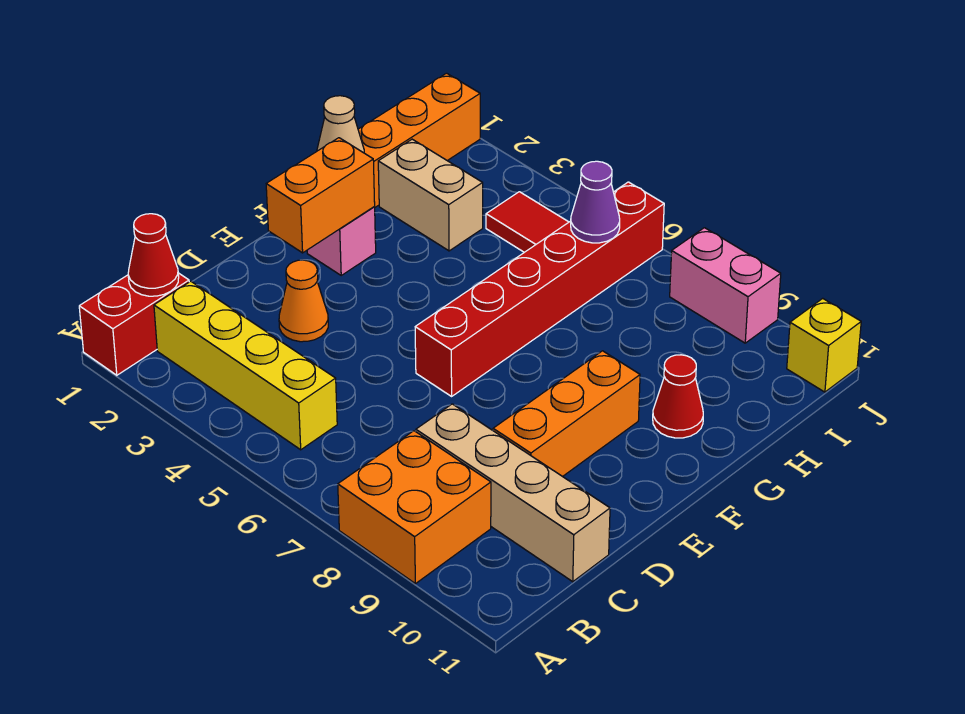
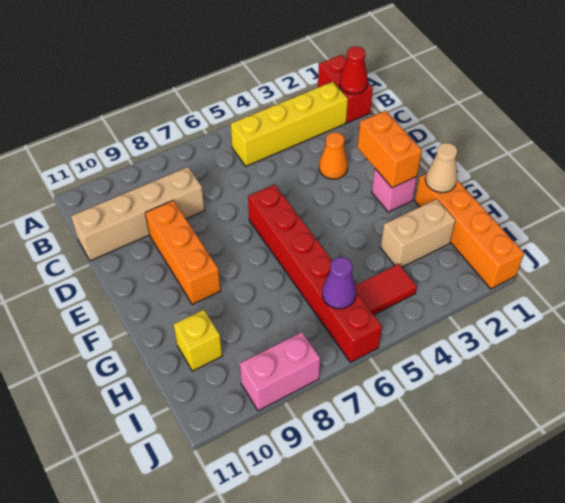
orange brick A8:B9 level 1 -> none
red cone G10 level 1 -> none
yellow brick J11 level 1 -> yellow brick H10 level 1

